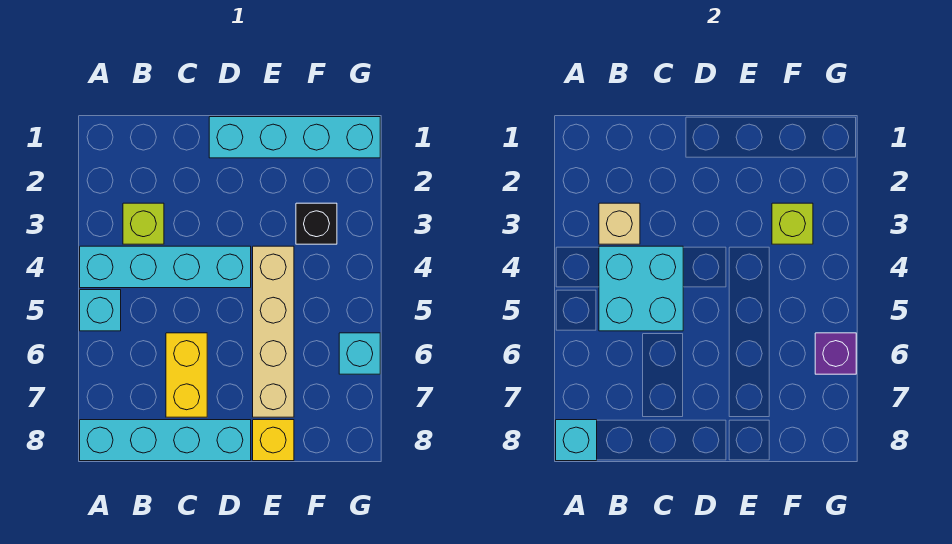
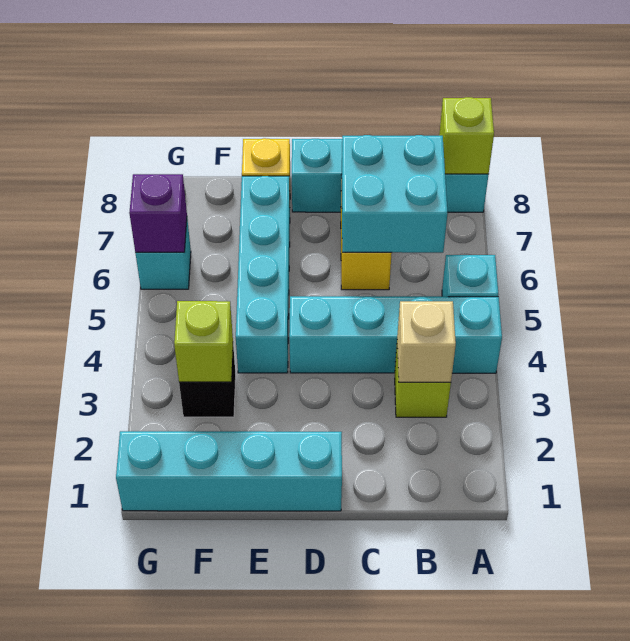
cyan brick A8 level 2 -> lime brick A8 level 2
cyan brick B4:C5 level 2 -> cyan brick B6:C7 level 2
tan brick E4:E7 level 1 -> cyan brick E4:E7 level 1

